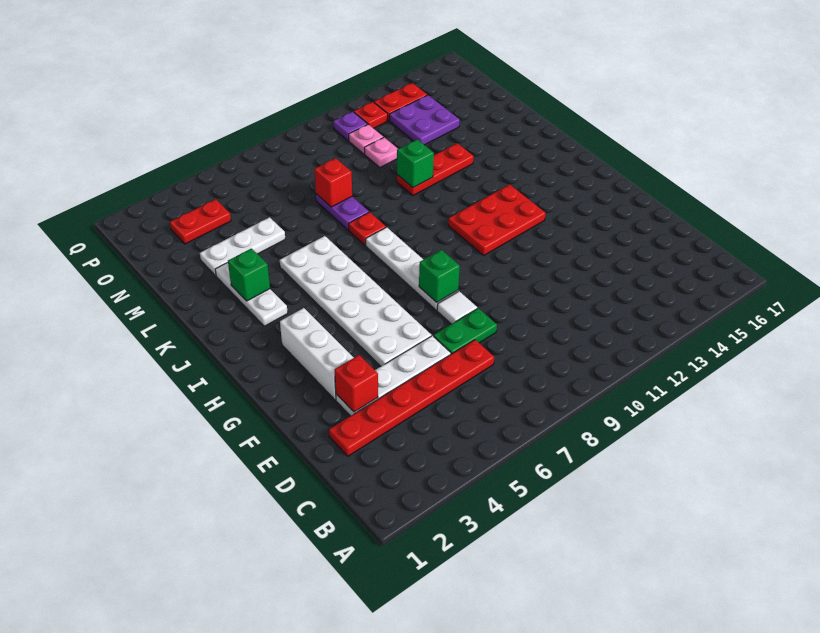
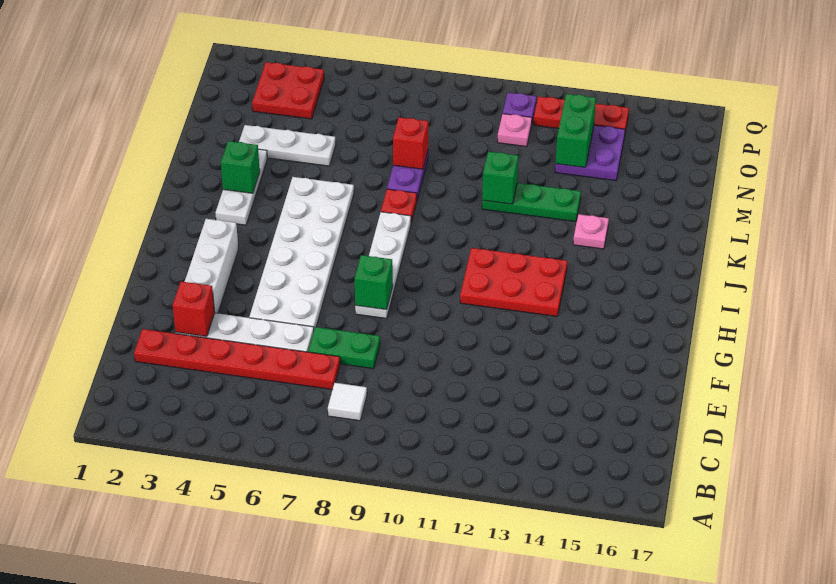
white tile F8 level 1 -> white tile C8 level 1
red plate L11:L13 level 1 -> green plate L11:L13 level 1
pink plate N11 level 1 -> pink plate K14 level 1
none -> green brick N13:O13 level 2
red plate O3:O4 level 1 -> red plate O3:P4 level 1

